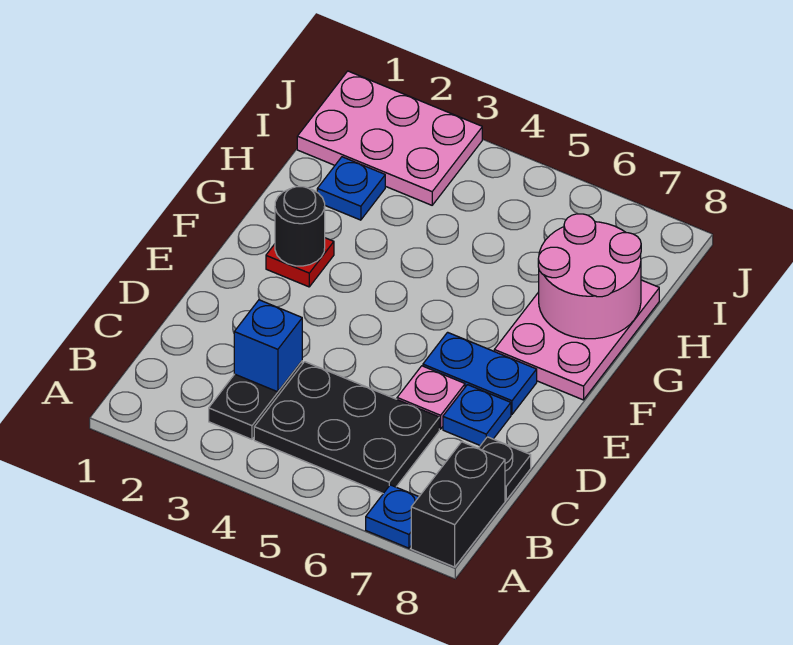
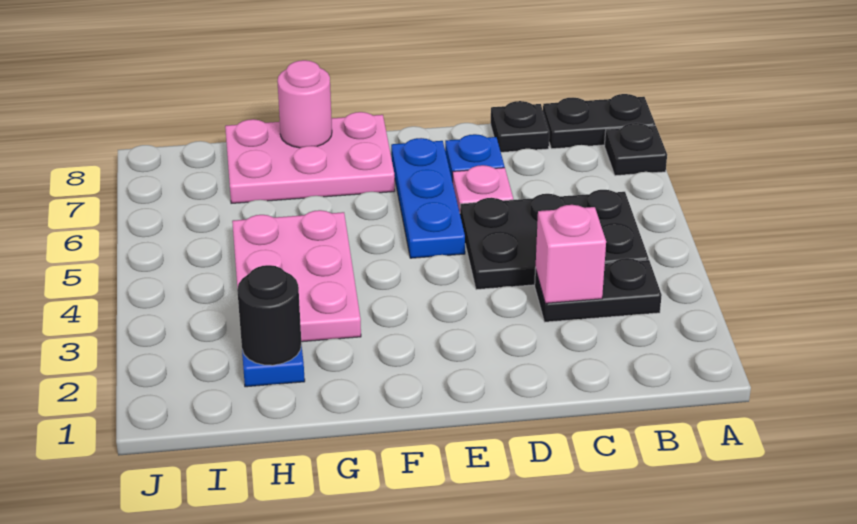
blue plate A7 level 1 -> black plate A7 level 1
black brick A8:B8 level 1 -> black plate A8:B8 level 1
black plate B4:C6 level 1 -> black plate B4:D5 level 1
blue brick C3 level 2 -> pink brick C3 level 2
blue plate E6:E7 level 1 -> blue plate E5:E7 level 1
red plate F2 level 1 -> none
black round brick F2 level 2 -> black round brick H2 level 2
pink round brick G7:H8 level 2 -> pink round brick G8 level 2
pink plate I1:J3 level 1 -> pink plate G3:H5 level 1

